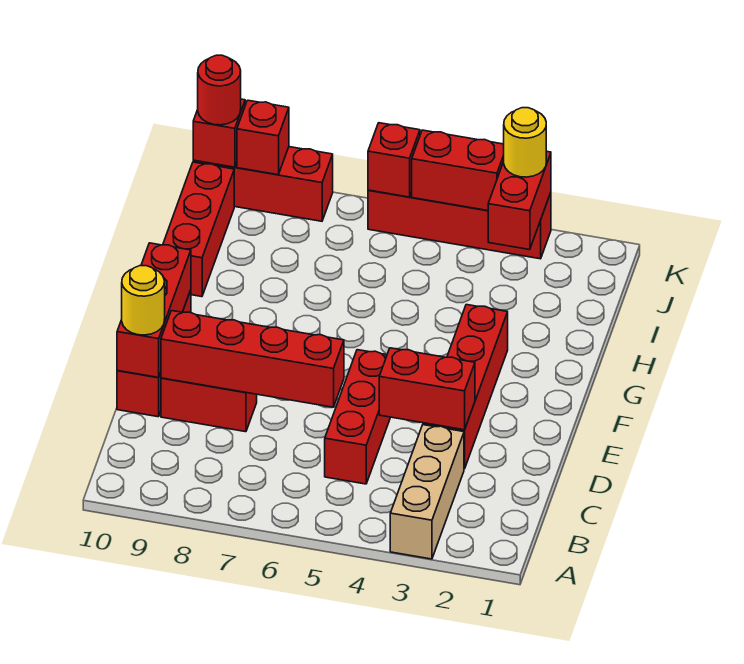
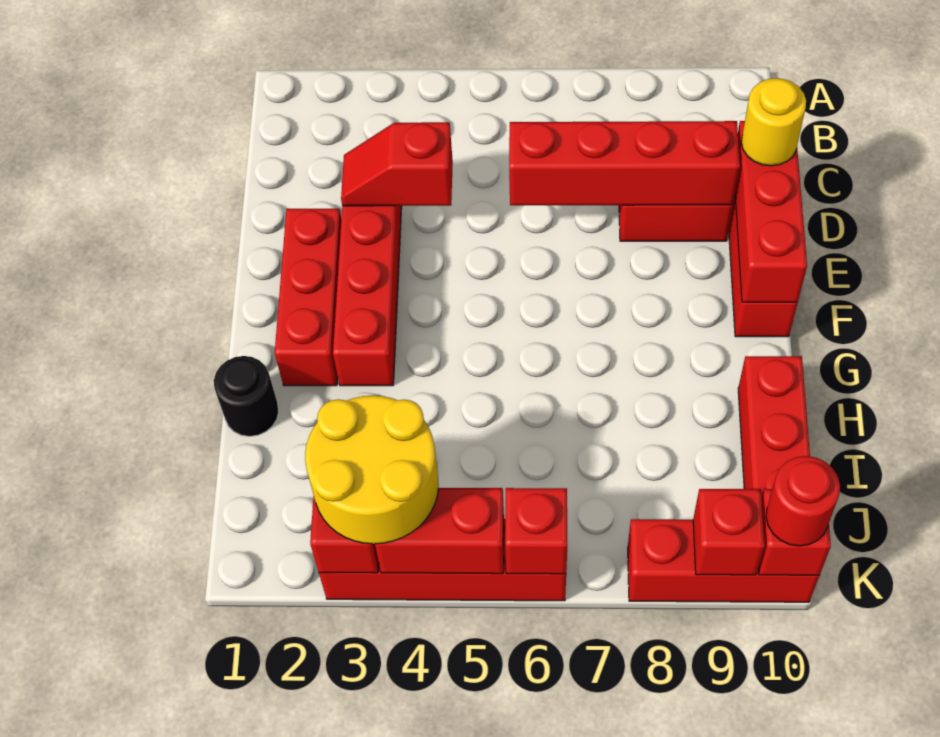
tan brick A3:C3 level 1 -> none
red brick C5:E5 level 1 -> red brick E2:G2 level 1
red brick D3:D4 level 2 -> red slope D3:D4 level 2 top 4
none -> black round brick H1 level 1
yellow round brick K3 level 3 -> yellow round brick J3:K4 level 3

